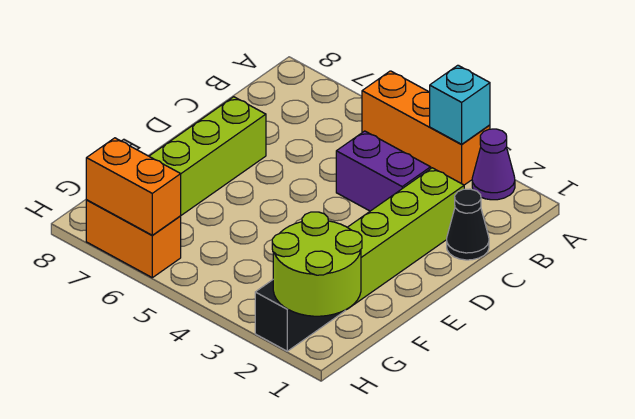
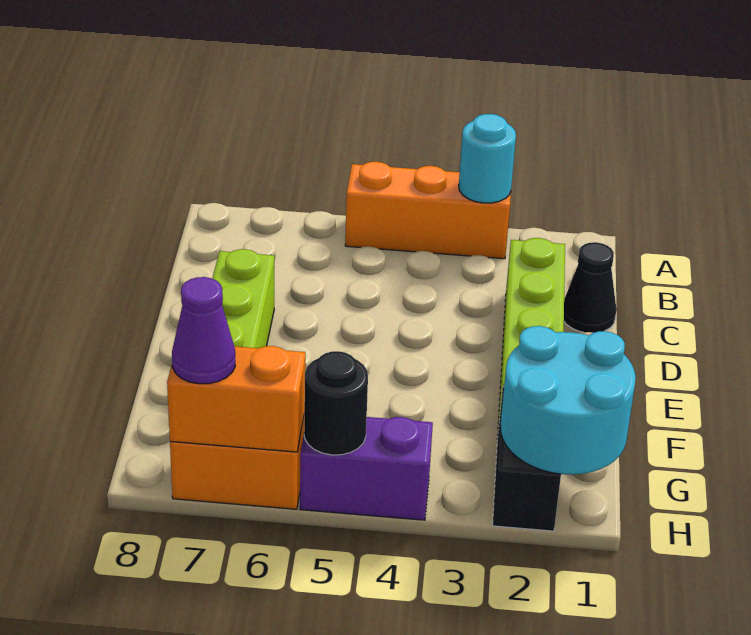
purple cone A2 level 1 -> purple cone H7 level 3
cyan brick A3 level 2 -> cyan round brick A3 level 2
purple brick C3:C4 level 1 -> purple brick H4:H5 level 1
lime round brick G1:H2 level 2 -> cyan round brick G1:H2 level 2
none -> black round brick H5 level 2

